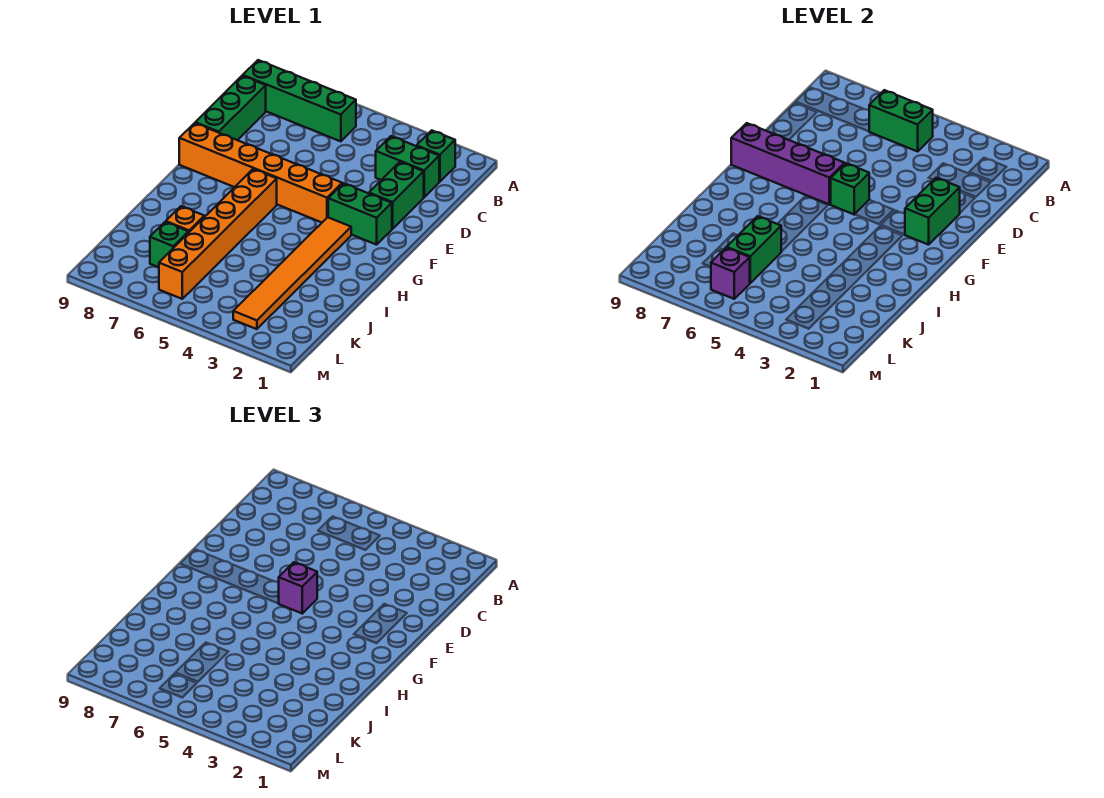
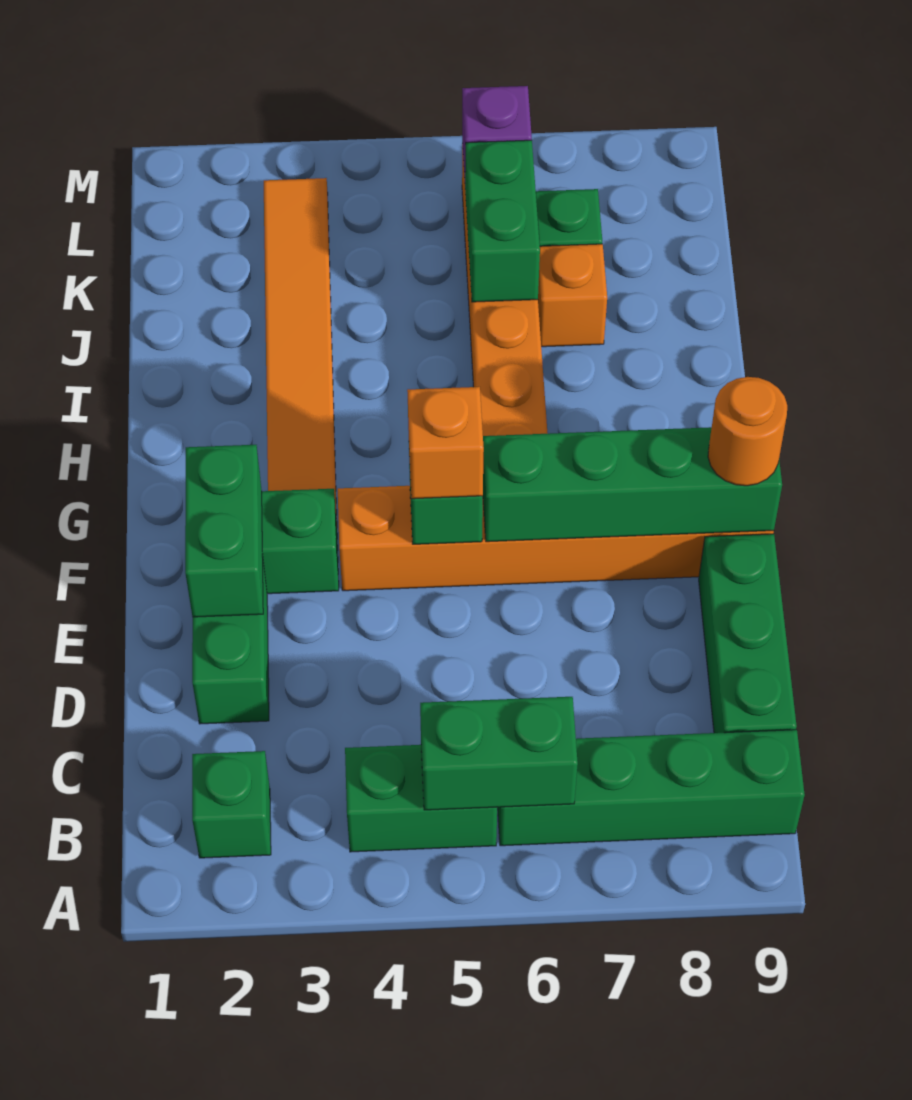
green brick C2:C3 level 1 -> green brick B4:B5 level 1
purple brick F5 level 3 -> orange brick F5 level 3
purple brick F6:F9 level 2 -> green brick F6:F9 level 2
none -> orange round brick F9 level 3

